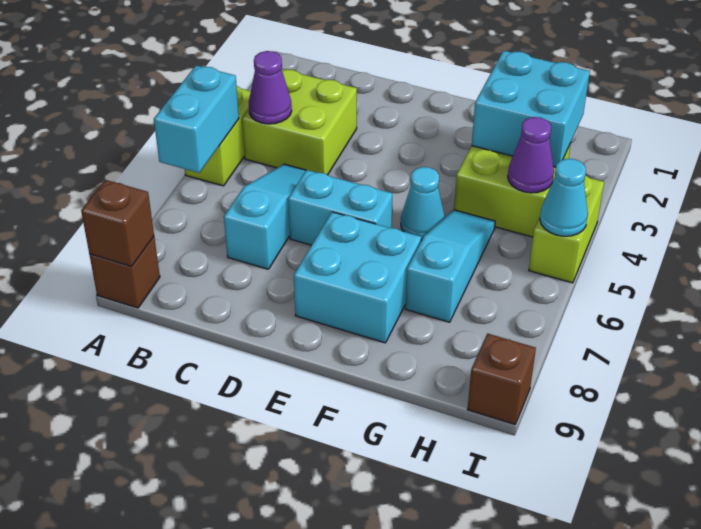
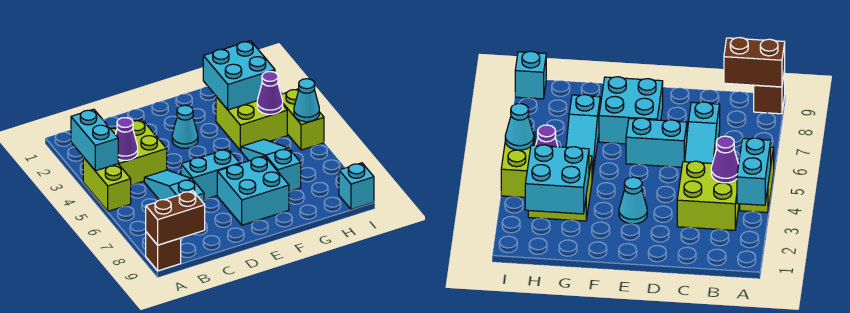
cyan brick A5:A6 level 2 -> cyan brick A3:A4 level 2
brown brick A9 level 2 -> brown brick A9:B9 level 2
cyan cone F5 level 1 -> cyan cone E3 level 1
brown brick I9 level 1 -> cyan brick I9 level 1

